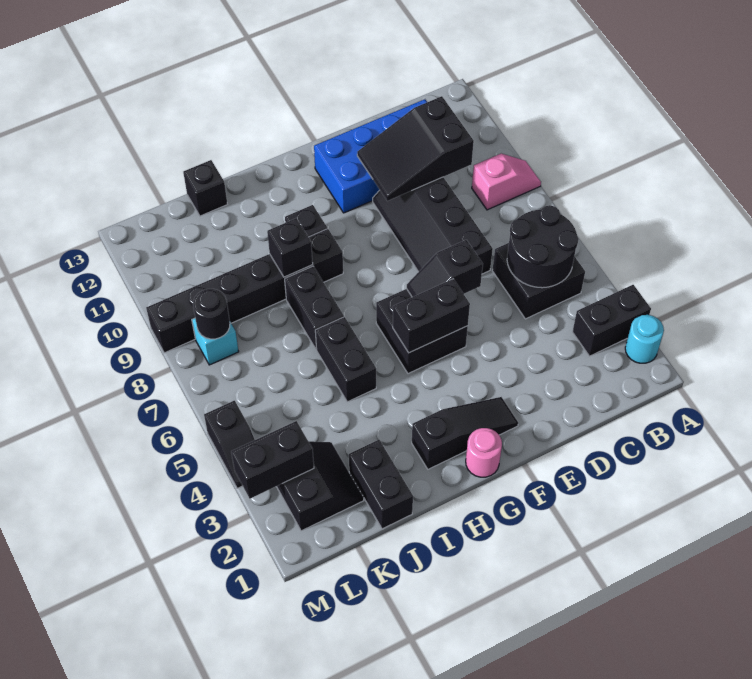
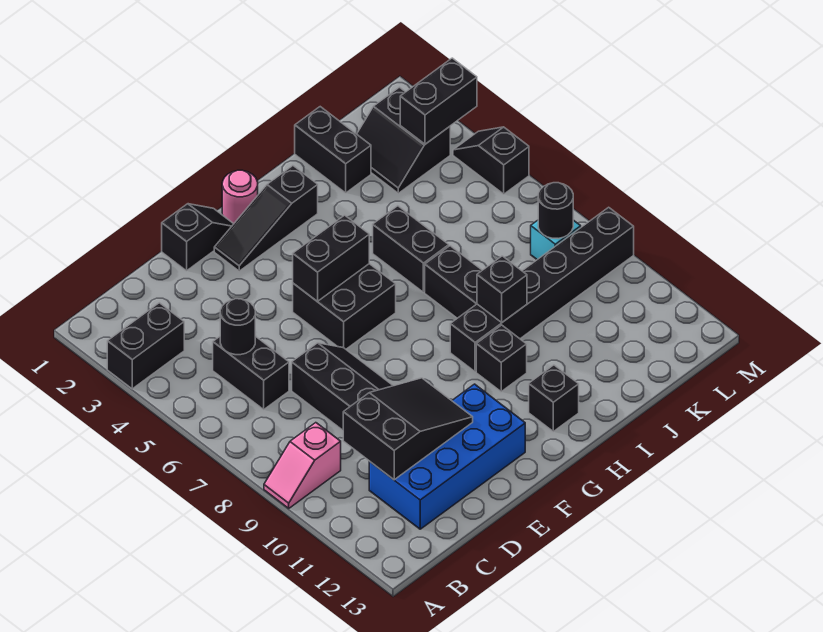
cyan round brick A2 level 1 -> none
black brick B5:C6 level 1 -> black brick C5:C6 level 1
black round brick B5:C6 level 2 -> black round brick C5 level 2
black slope E6:F6 level 2 top E -> black slope E1:F1 level 1 top E
black brick J13 level 1 -> black brick H12 level 1

